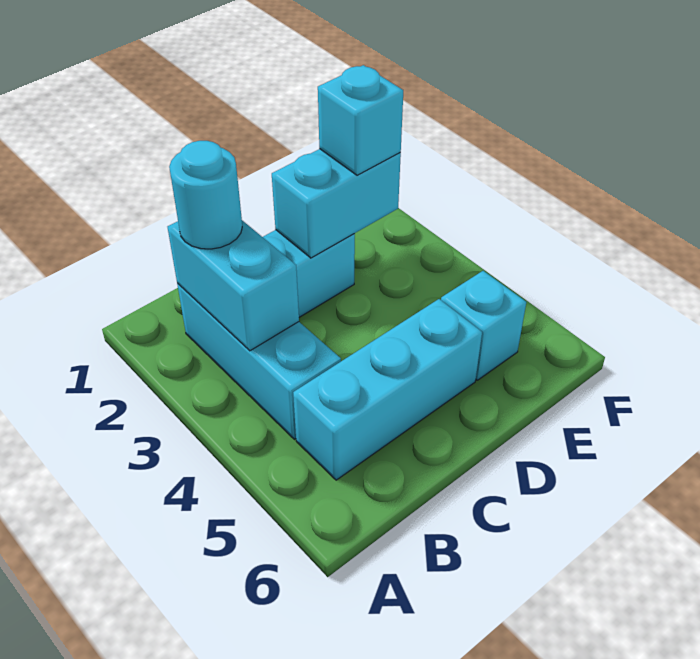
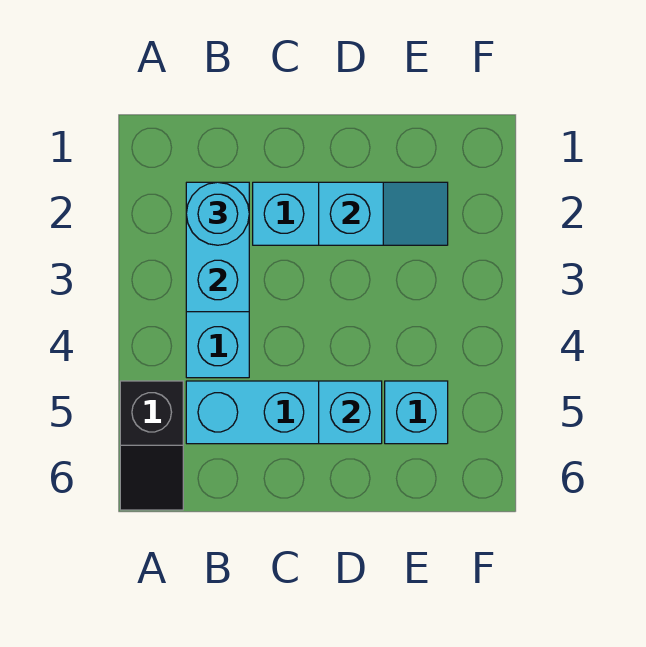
none -> black slope A5:A6 level 1 top 5
cyan brick D2:E2 level 2 -> cyan slope D2:E2 level 2 top D
cyan brick E2 level 3 -> cyan brick D5 level 2

